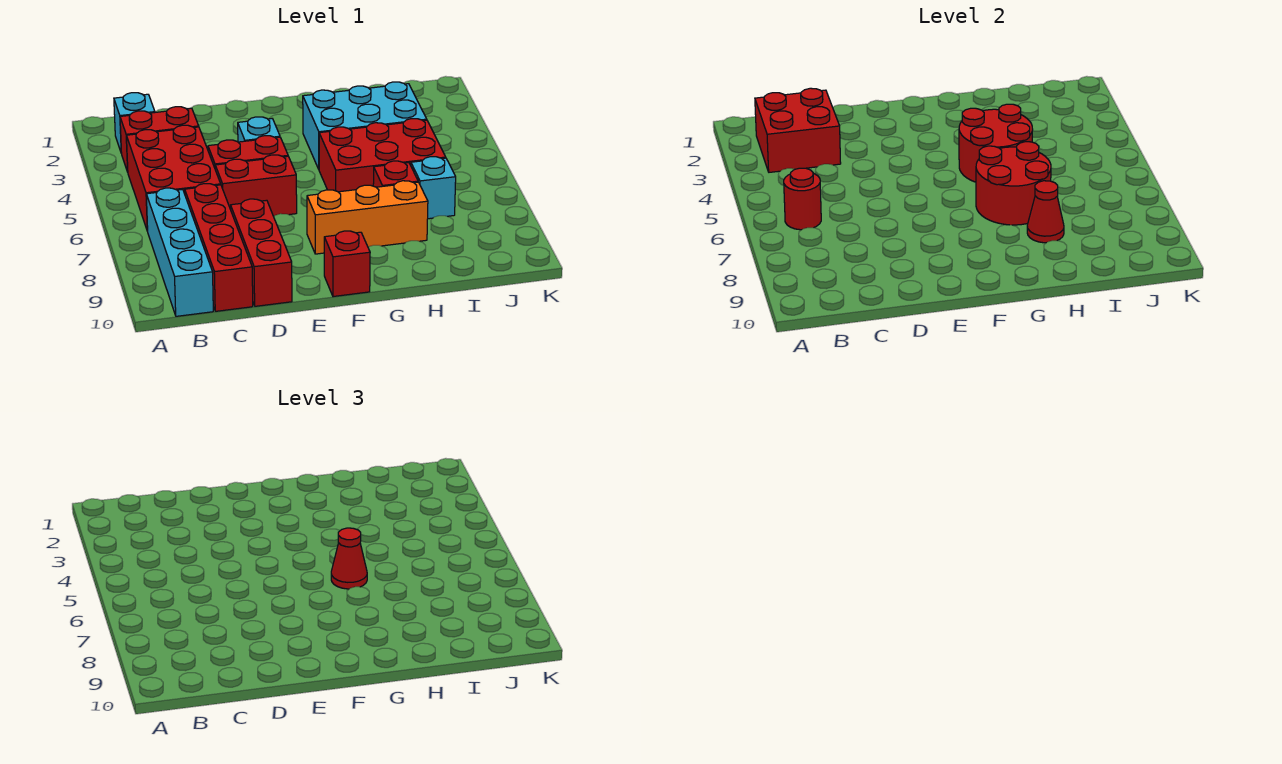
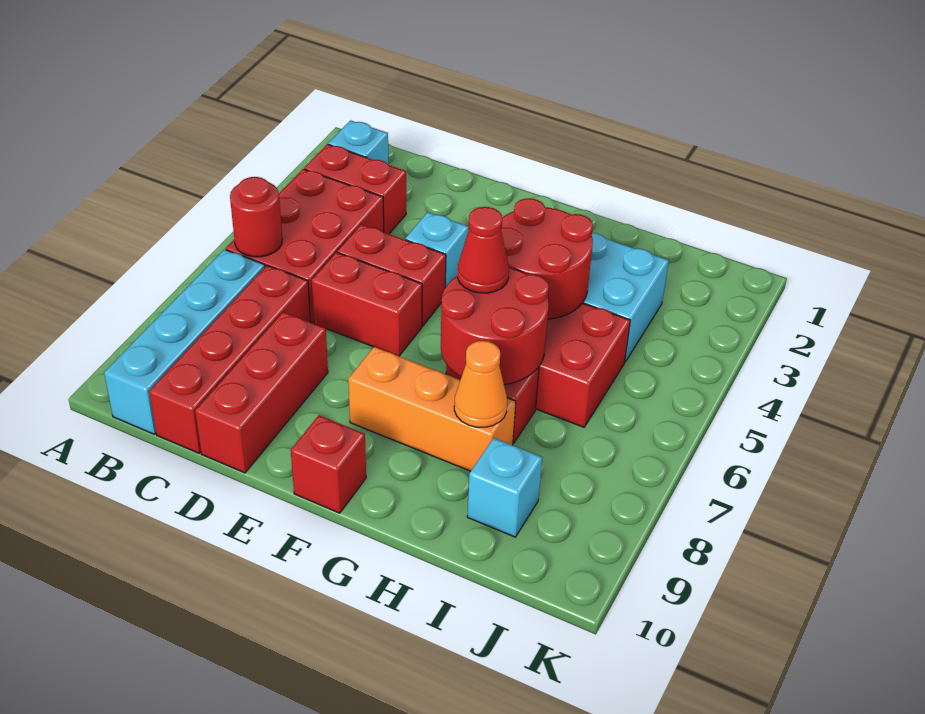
red brick B2:C3 level 2 -> none
red cone H8 level 2 -> orange cone H8 level 2
cyan brick I7 level 1 -> cyan brick I9 level 1

